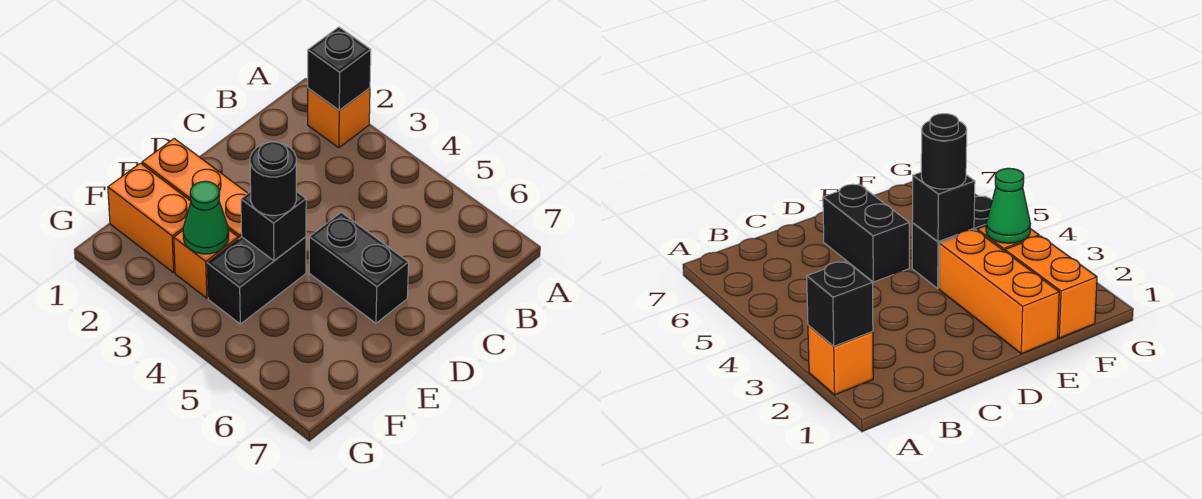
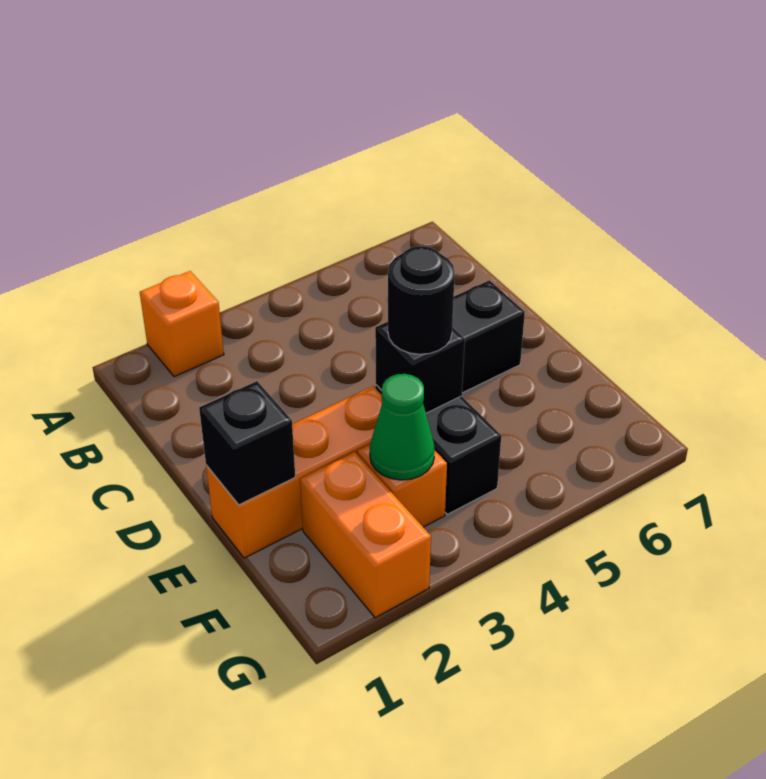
black brick A2 level 2 -> black brick E1 level 2
orange brick F1:F2 level 1 -> orange brick F2:G2 level 1

